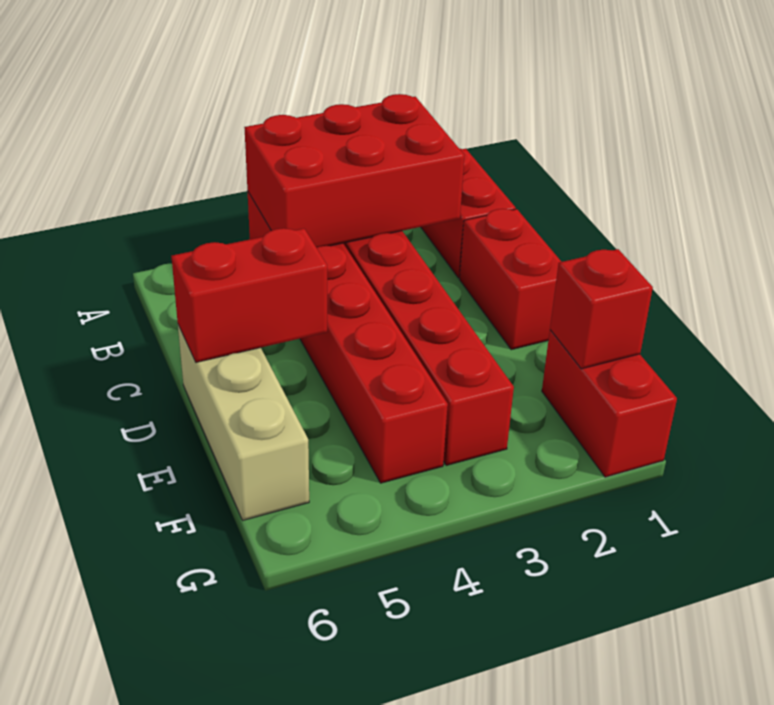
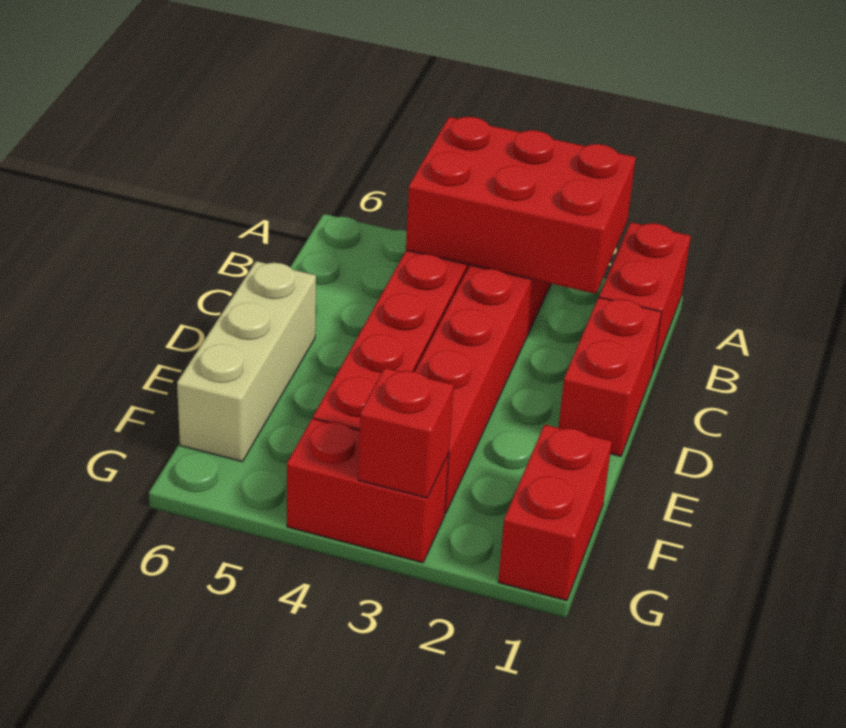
red brick D5:D6 level 2 -> red brick G3:G4 level 1
red brick F1 level 2 -> red brick G3 level 2

